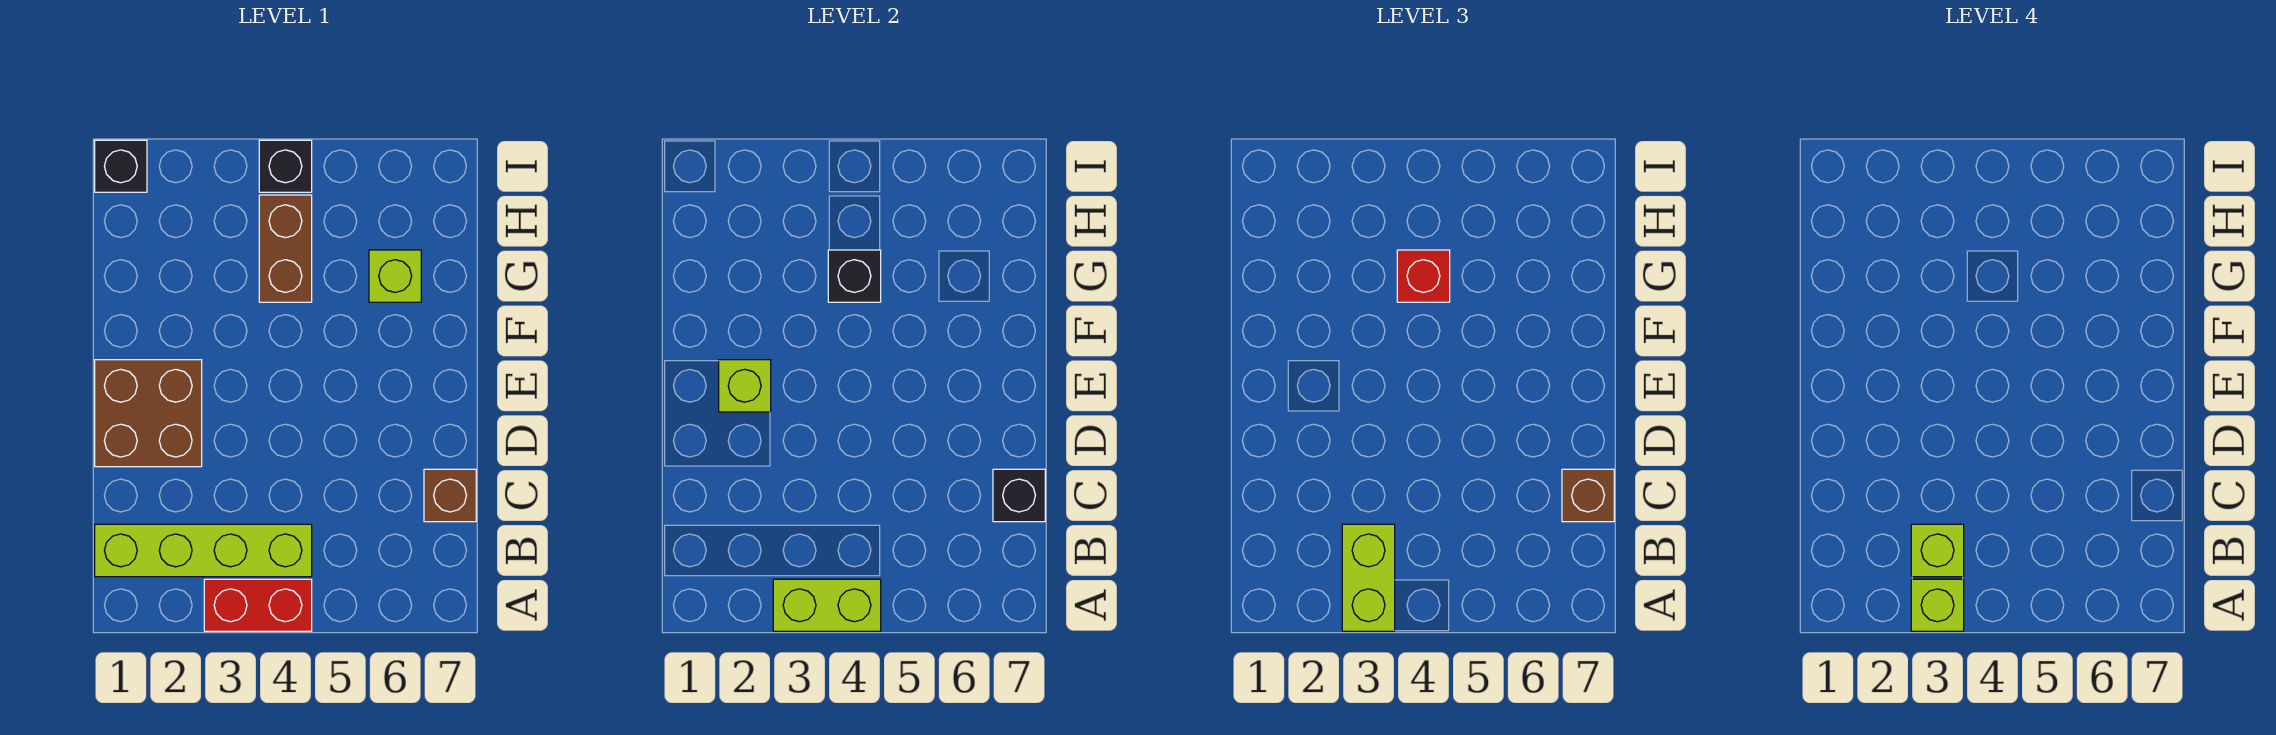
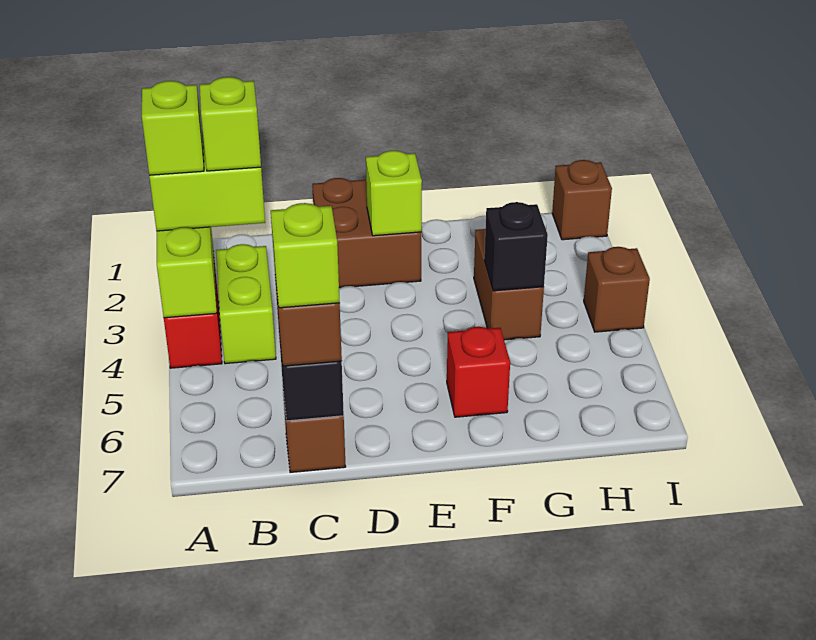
lime brick B1:B4 level 1 -> lime brick B3:B4 level 1
brown brick G4:H4 level 1 -> brown brick G3:G4 level 1
red brick G4 level 3 -> red brick F6 level 1
lime brick G6 level 1 -> lime brick C7 level 4
black brick I1 level 1 -> brown brick I1 level 1
black brick I4 level 1 -> brown brick I4 level 1

